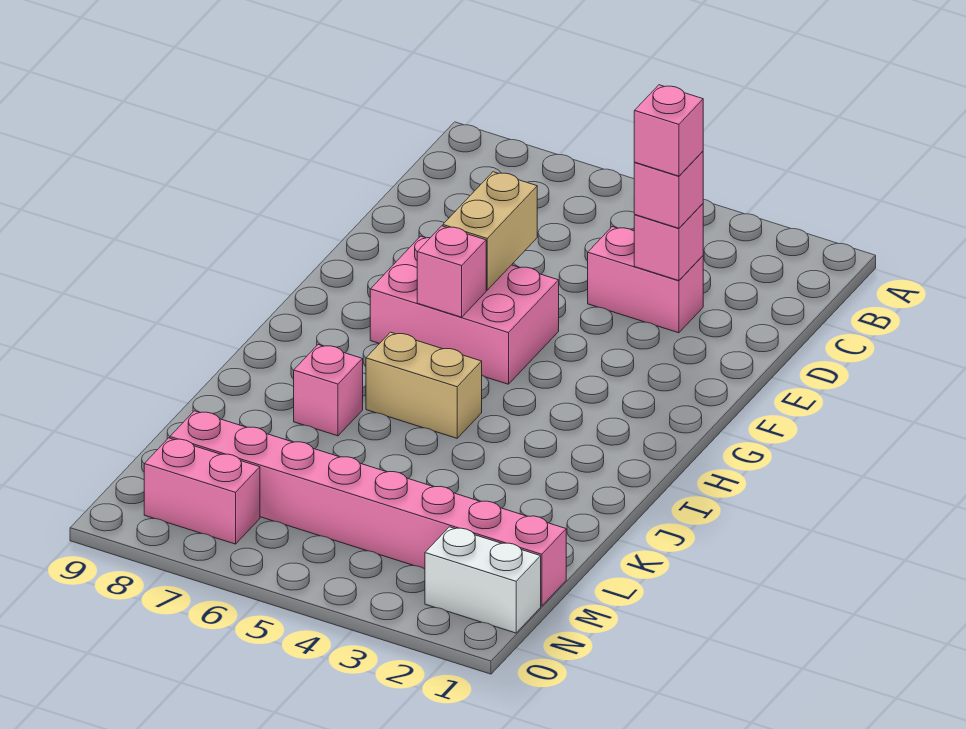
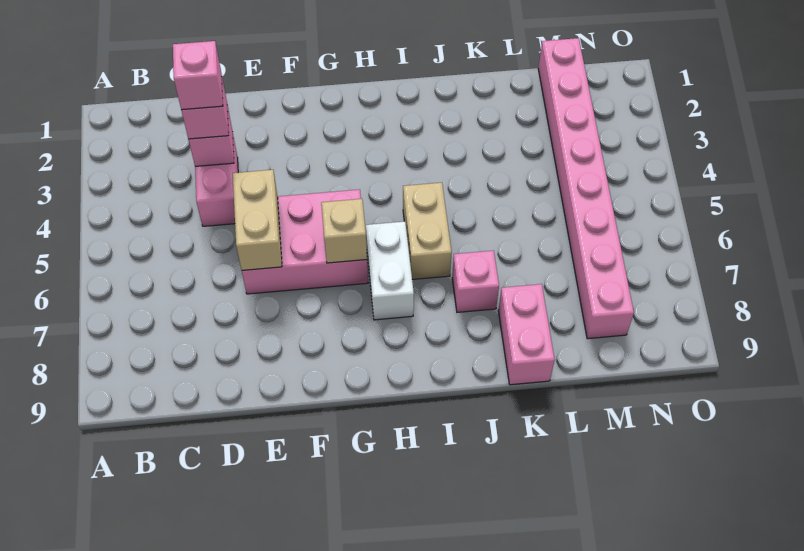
tan brick E6:F6 level 2 -> tan brick E5:E6 level 2
pink brick F5:G7 level 1 -> pink brick E5:G6 level 1
pink brick G6 level 2 -> tan brick G6 level 2
white brick N1:N2 level 1 -> white brick H6:H7 level 1
pink brick N7:N8 level 1 -> pink brick K8:K9 level 1

